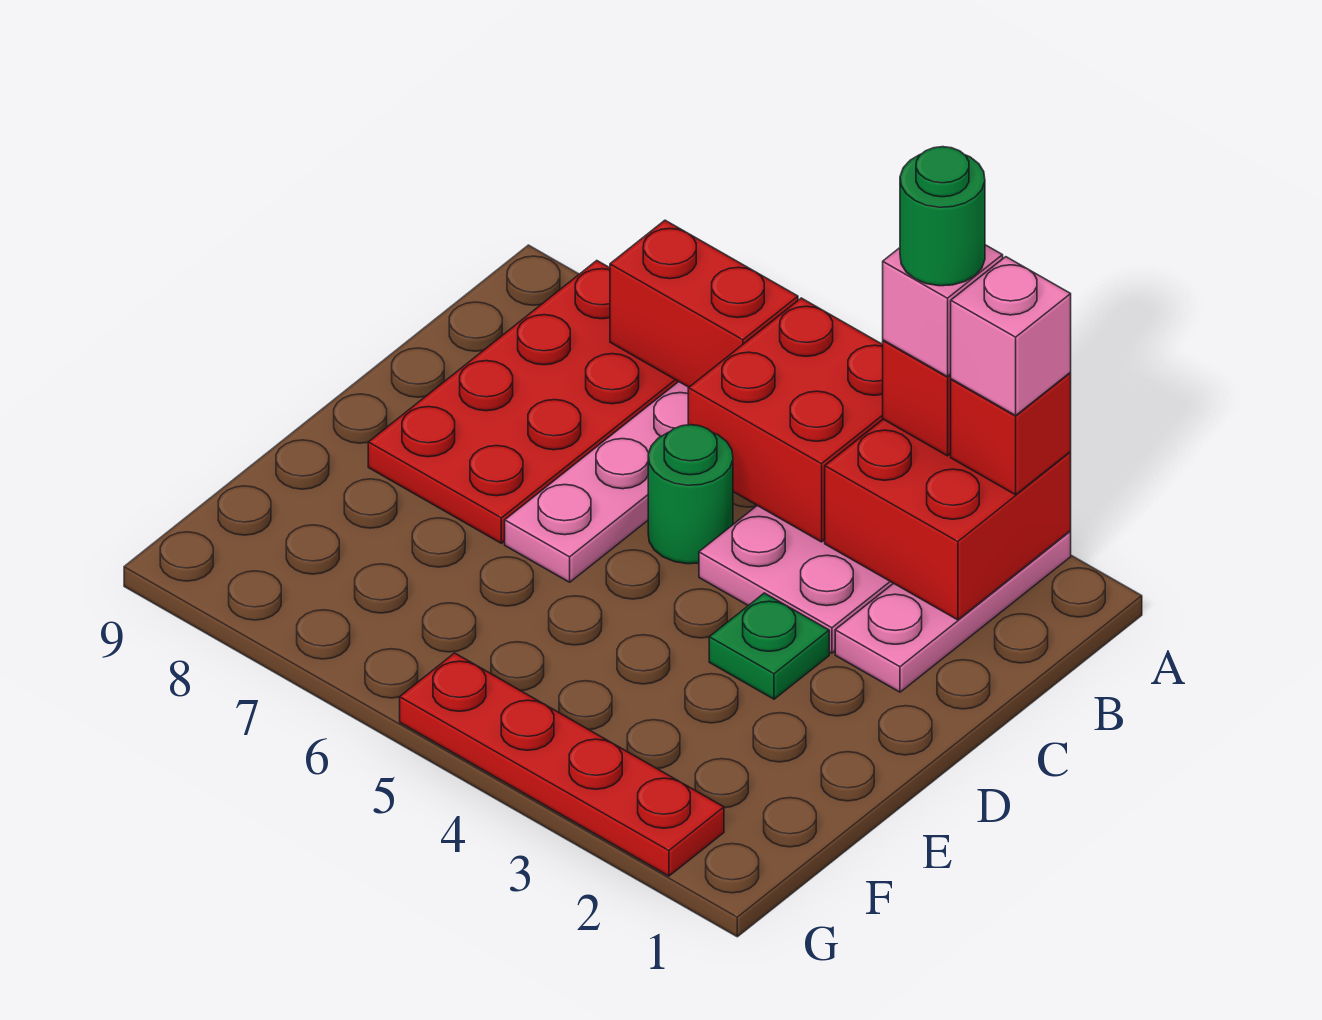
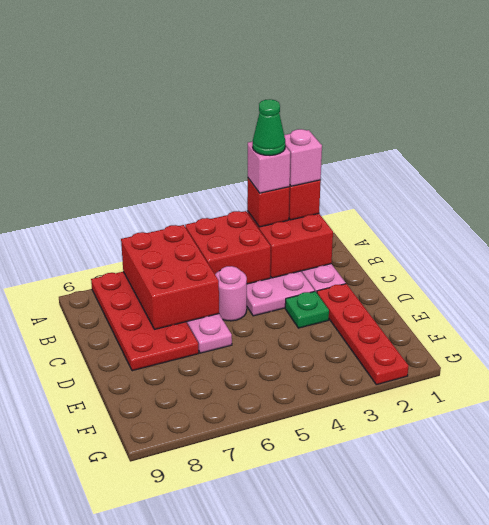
green round brick A3 level 5 -> green cone A3 level 5
red brick A6:A7 level 2 -> red brick A6:C7 level 2
green round brick C5 level 1 -> pink round brick C5 level 1
red plate G2:G5 level 1 -> red plate D2:G2 level 1

